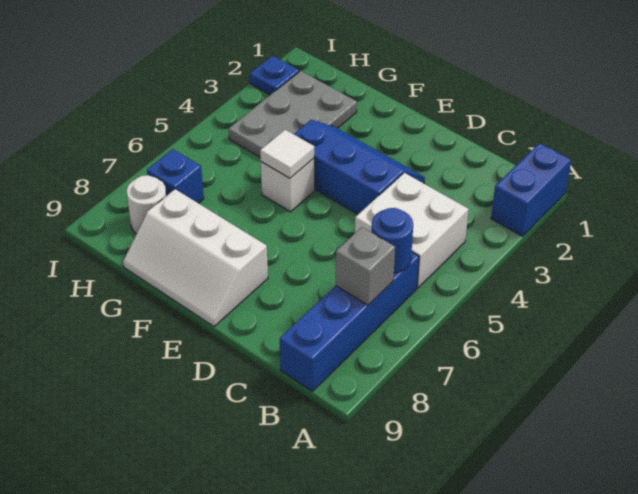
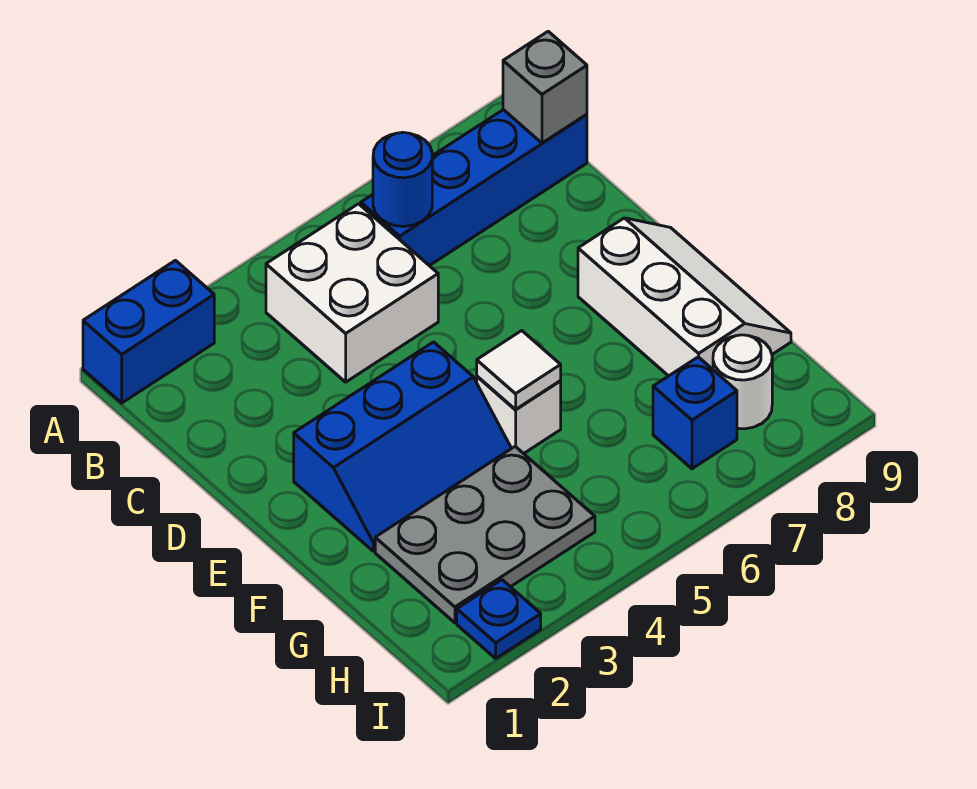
grey brick B7 level 2 -> grey brick B9 level 2
blue slope D3:F4 level 1 top 4 -> blue slope E2:F4 level 1 top E

